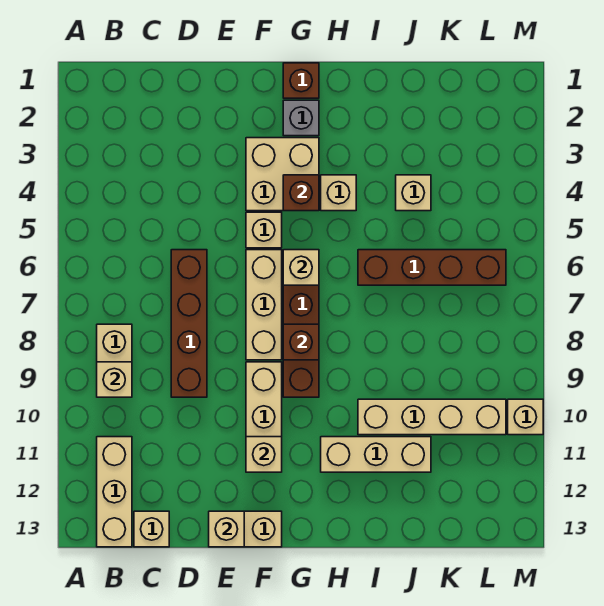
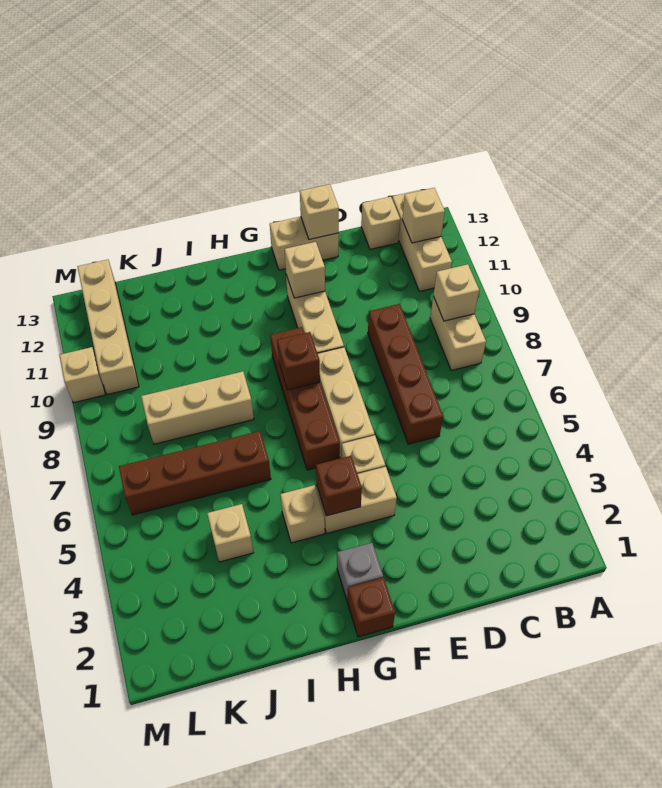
tan brick F3:G4 level 1 -> tan brick F4:G4 level 1
tan brick G6 level 2 -> tan brick B12 level 2
tan brick H11:J11 level 1 -> tan brick I8:K8 level 1
tan brick I10:L10 level 1 -> tan brick L10:L13 level 1

